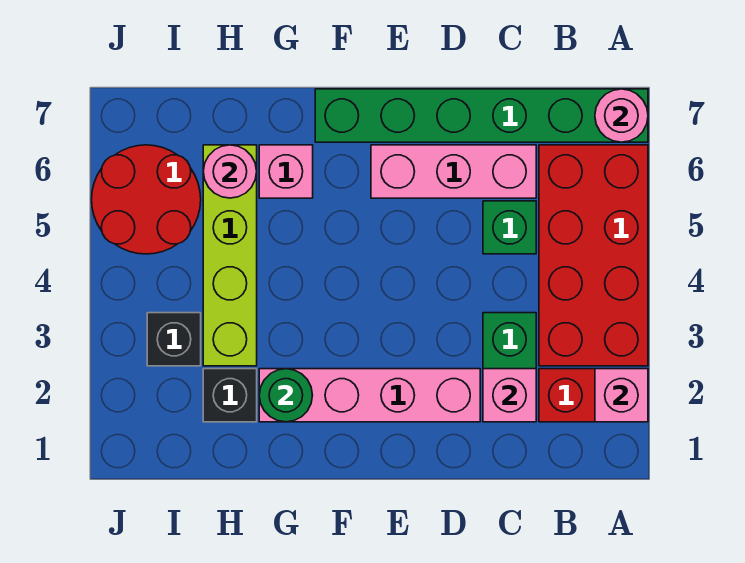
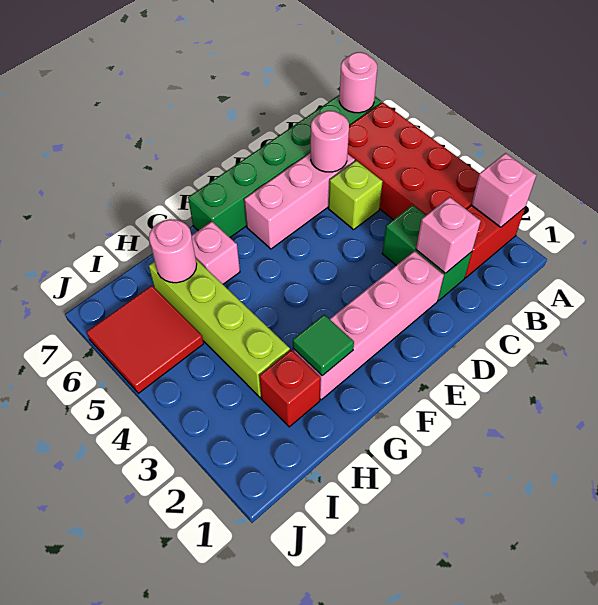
green brick C5 level 1 -> lime brick C5 level 1
none -> pink round brick C6 level 2
green round brick G2 level 2 -> green tile G2 level 2
black brick H2 level 1 -> red brick H2 level 1
black brick I3 level 1 -> none
red round brick I5:J6 level 1 -> red tile I5:J6 level 1

